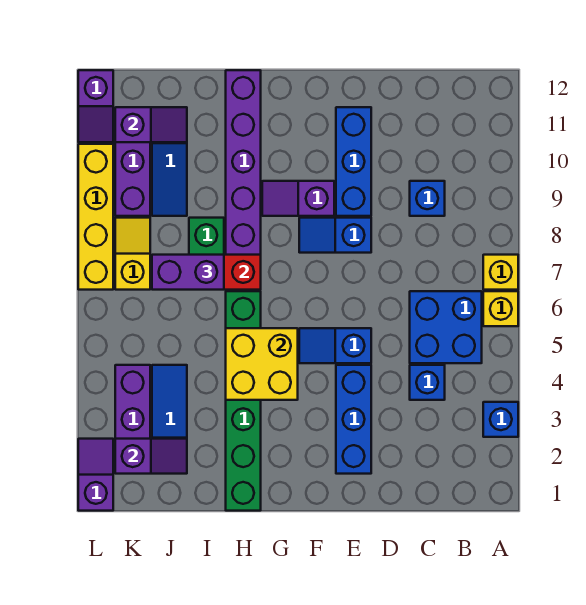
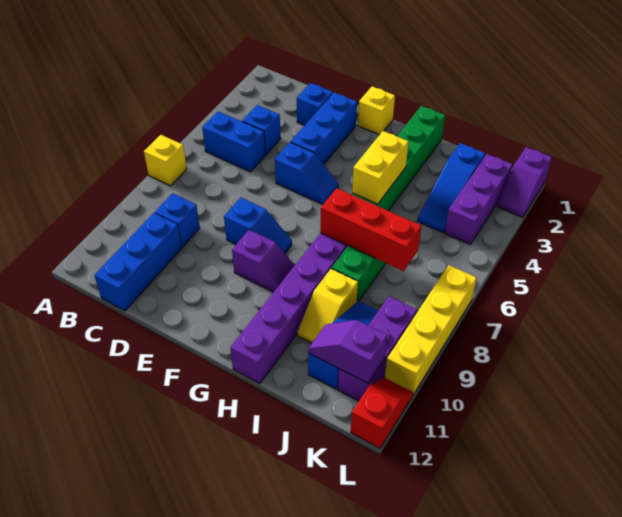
blue brick A3 level 1 -> blue brick D2 level 1
yellow brick A6 level 1 -> yellow brick F1 level 1
blue brick B5:C6 level 1 -> blue brick B5:C5 level 1
blue brick E9:E11 level 1 -> blue brick C10:C12 level 1
yellow brick G4:H5 level 2 -> yellow brick H4:H5 level 2
purple brick I7:J7 level 3 -> none
purple slope J2:K2 level 2 top K -> none
yellow slope K7:K8 level 1 top 7 -> yellow slope I9:I10 level 1 top 9
purple slope L11:L12 level 1 top 12 -> red slope L11:L12 level 1 top 12

